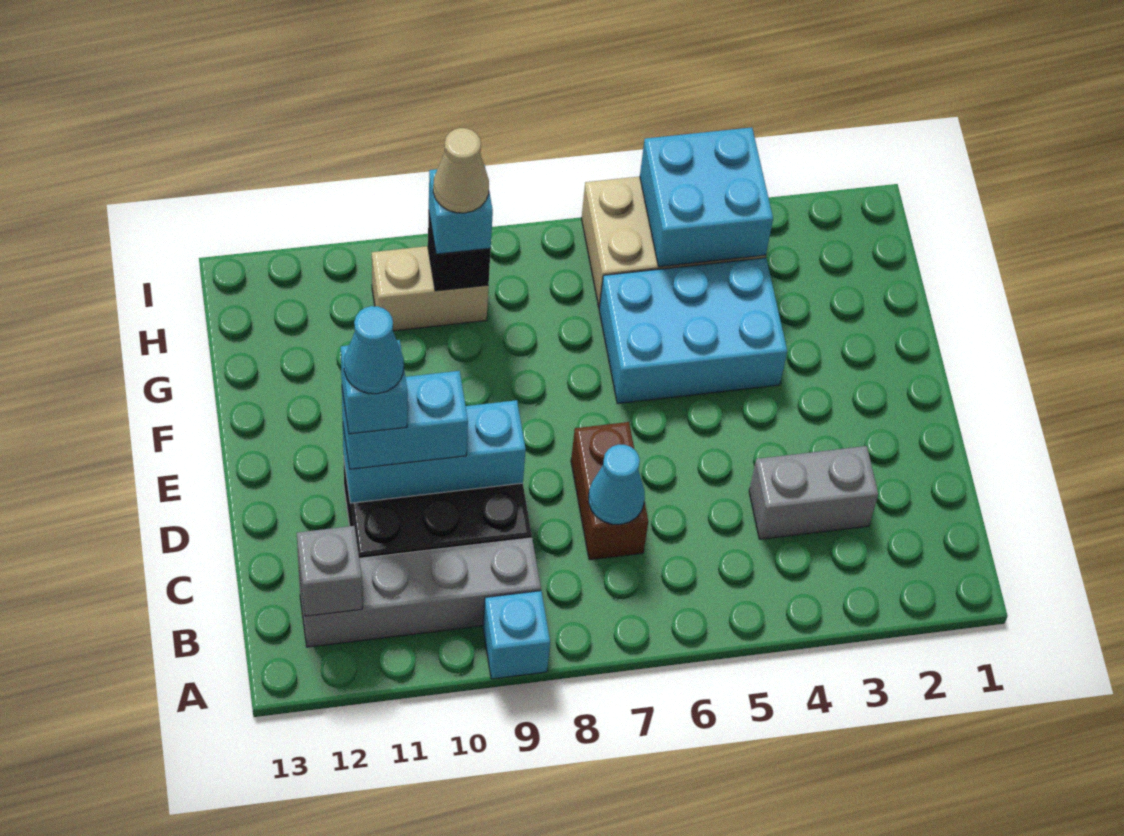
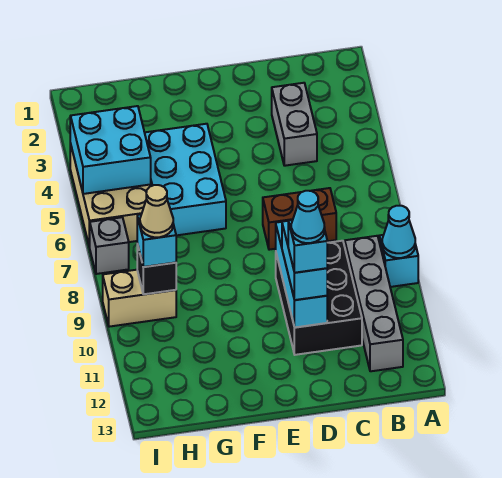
grey brick B12 level 2 -> grey brick I7 level 1
cyan cone C7 level 2 -> cyan cone A9 level 2
tan brick H9:H10 level 1 -> tan brick H9:I9 level 1

